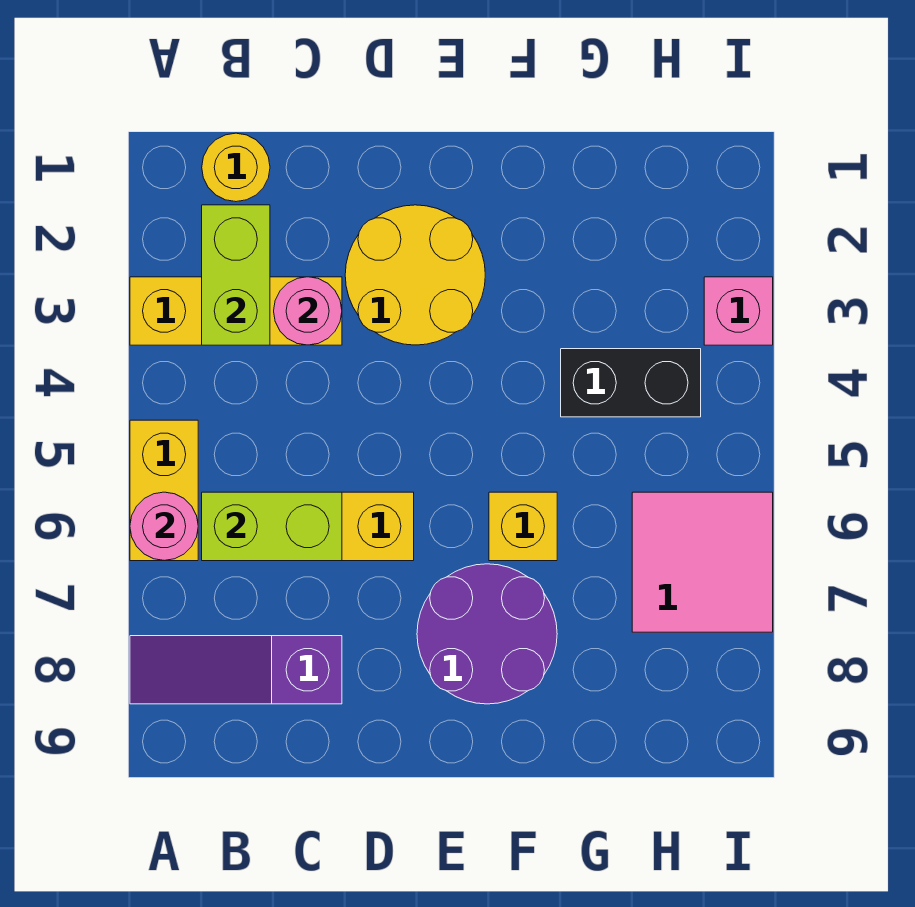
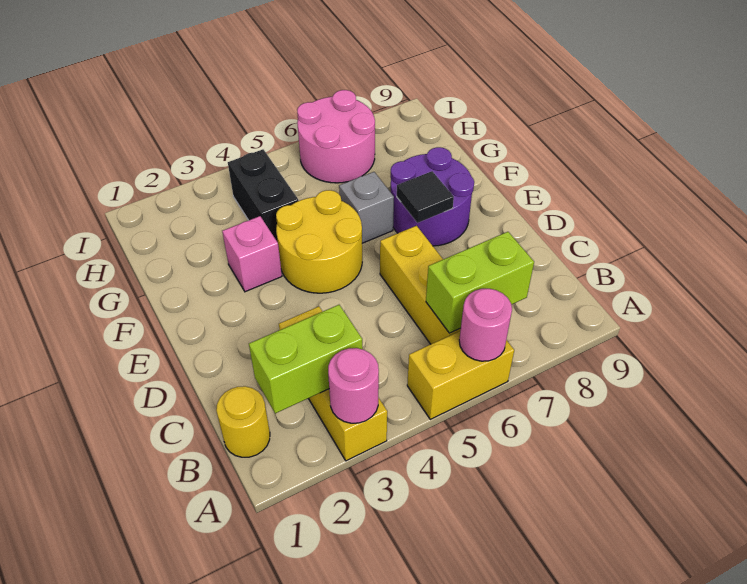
purple slope A8:C8 level 1 top C -> none
lime brick B6:C6 level 2 -> lime brick B6:B7 level 2
pink round brick C3 level 2 -> pink round brick A3 level 2
yellow round brick D2:E3 level 1 -> yellow round brick E4:F5 level 1
none -> black tile E7 level 2
yellow brick F6 level 1 -> grey brick F6 level 1
pink tile H6:I7 level 1 -> pink round brick H6:I7 level 1
pink brick I3 level 1 -> pink brick F3 level 1

